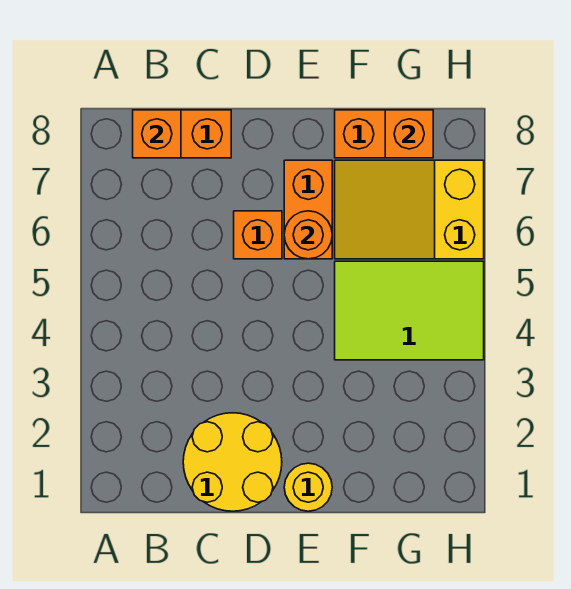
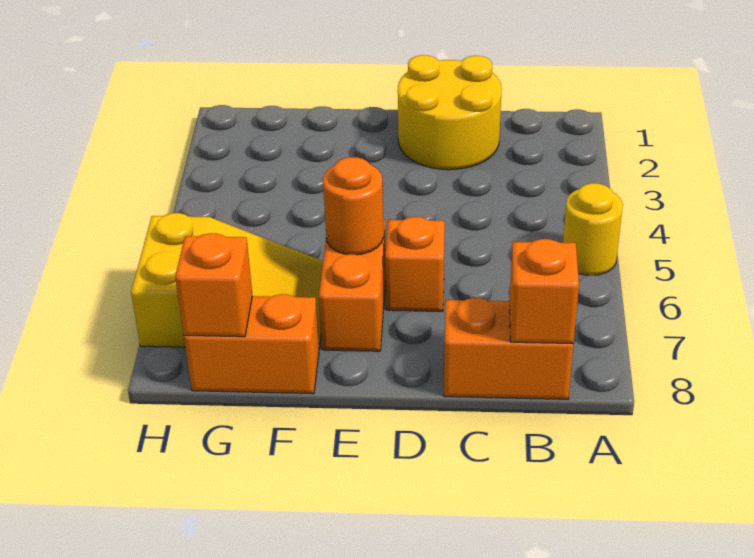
yellow round brick E1 level 1 -> yellow round brick A5 level 1
lime tile F4:H5 level 1 -> none

